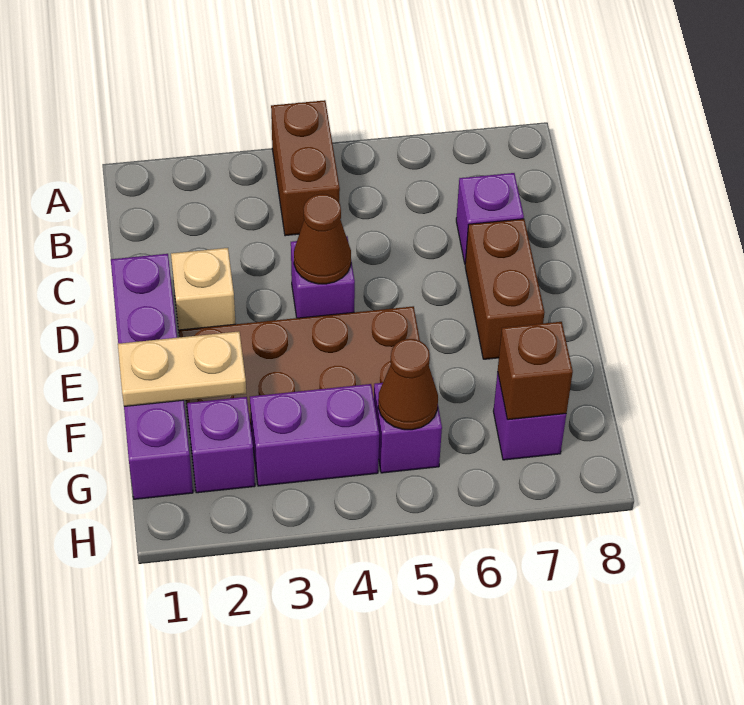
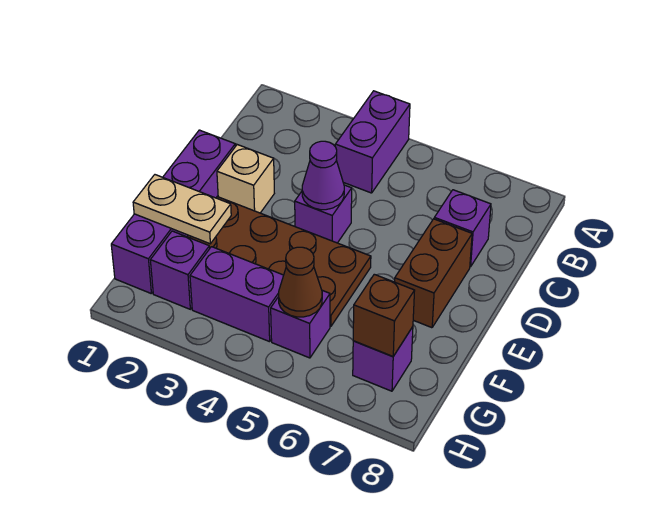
brown brick A4:B4 level 1 -> purple brick A4:B4 level 1
brown cone D4 level 2 -> purple cone D4 level 2

